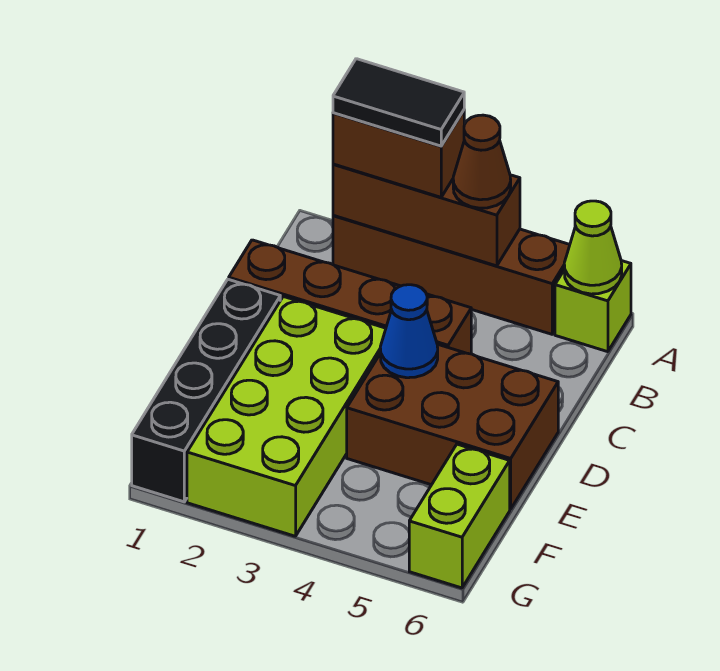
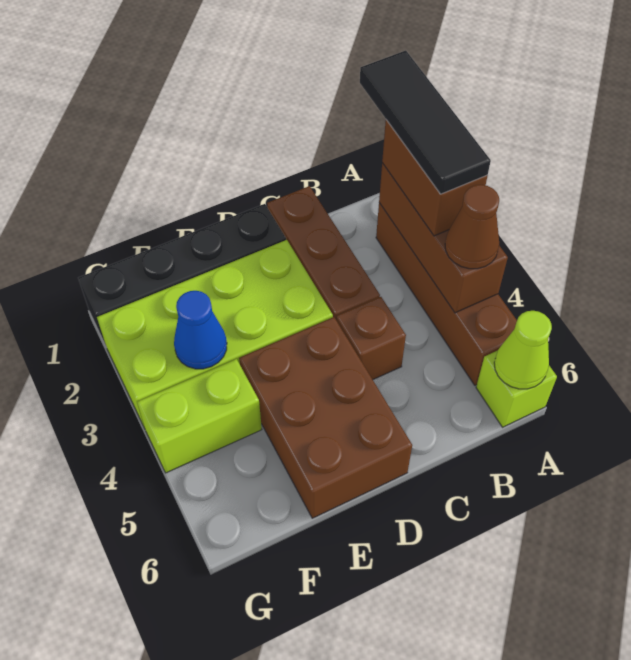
black tile A2:A3 level 4 -> black tile A1:A3 level 4
blue cone D4 level 2 -> blue cone F3 level 2
lime brick F6:G6 level 1 -> lime brick F4:G4 level 1

